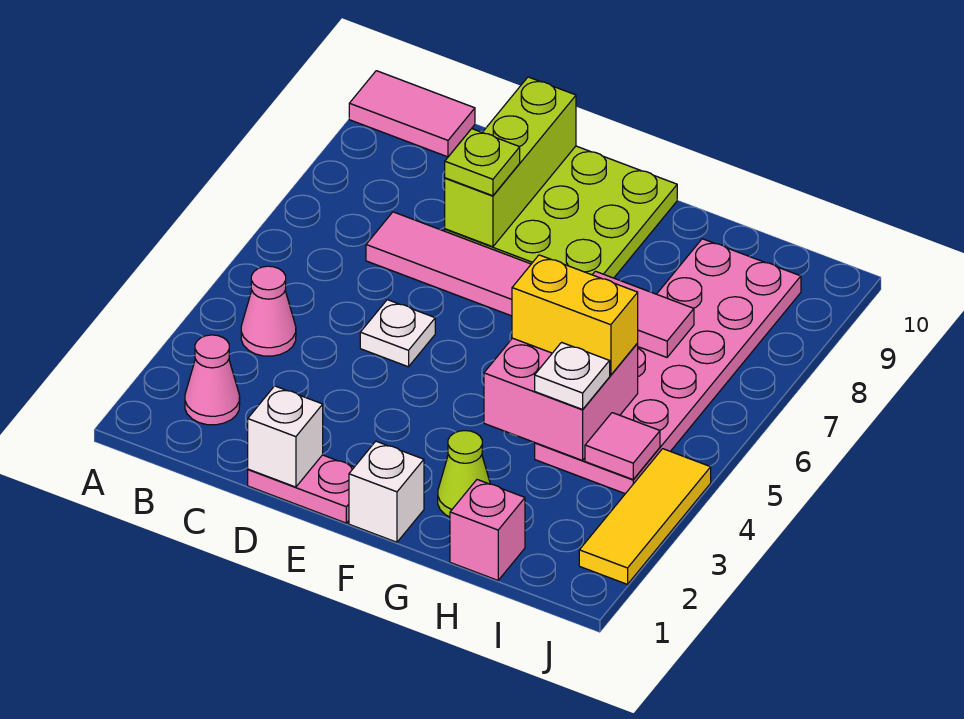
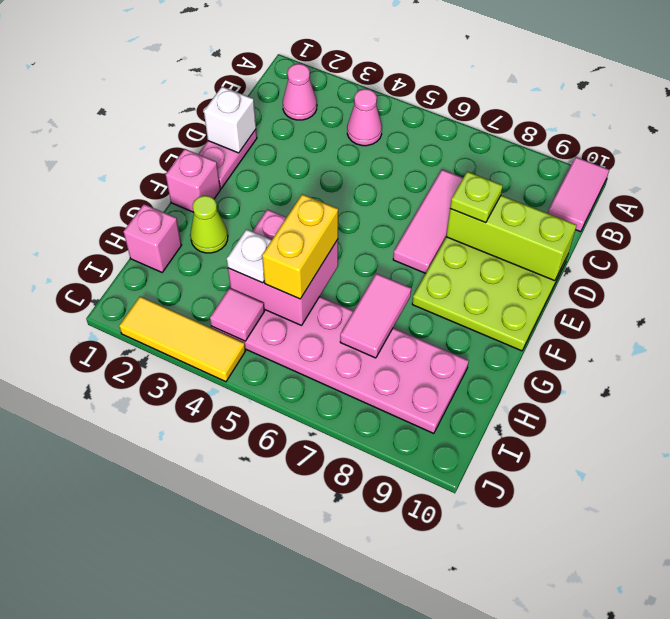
white plate D5 level 1 -> none
white brick F1 level 1 -> pink brick F1 level 1

